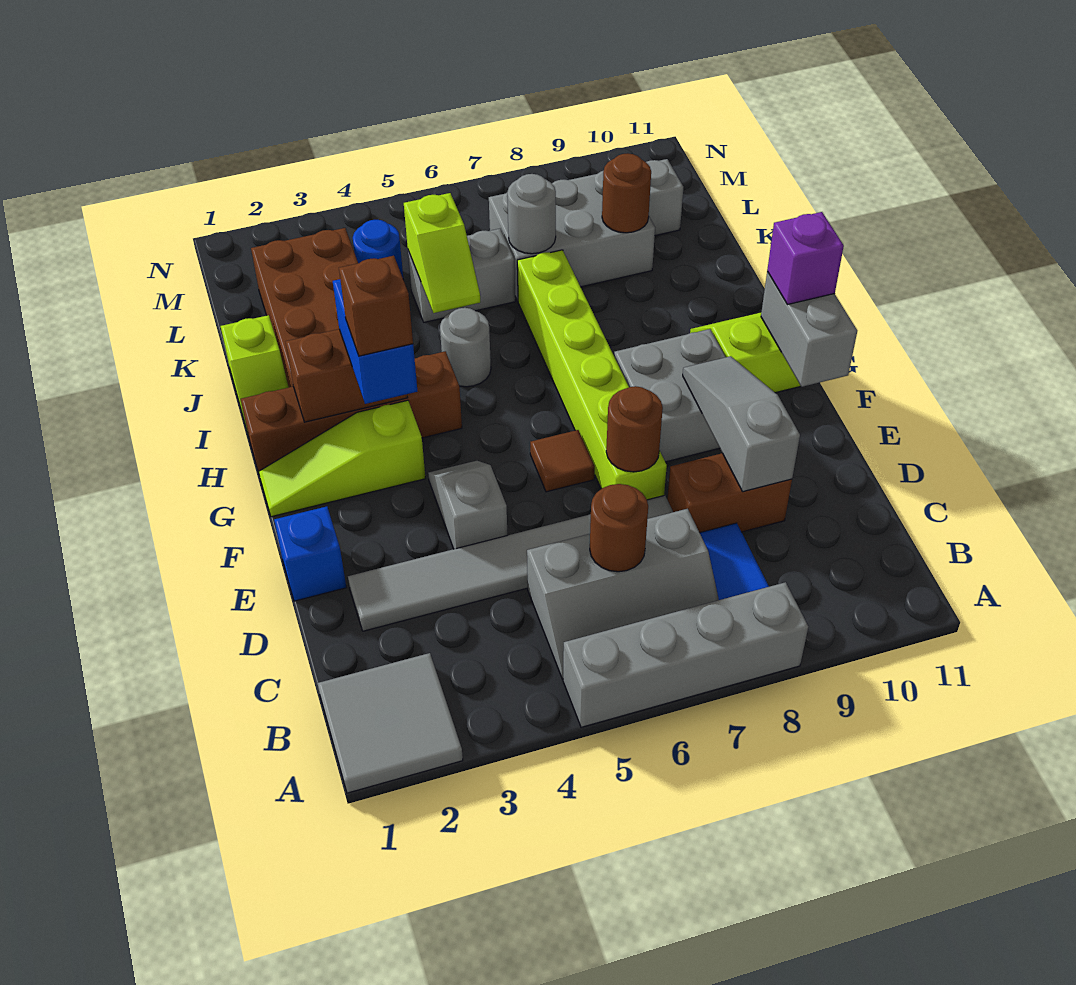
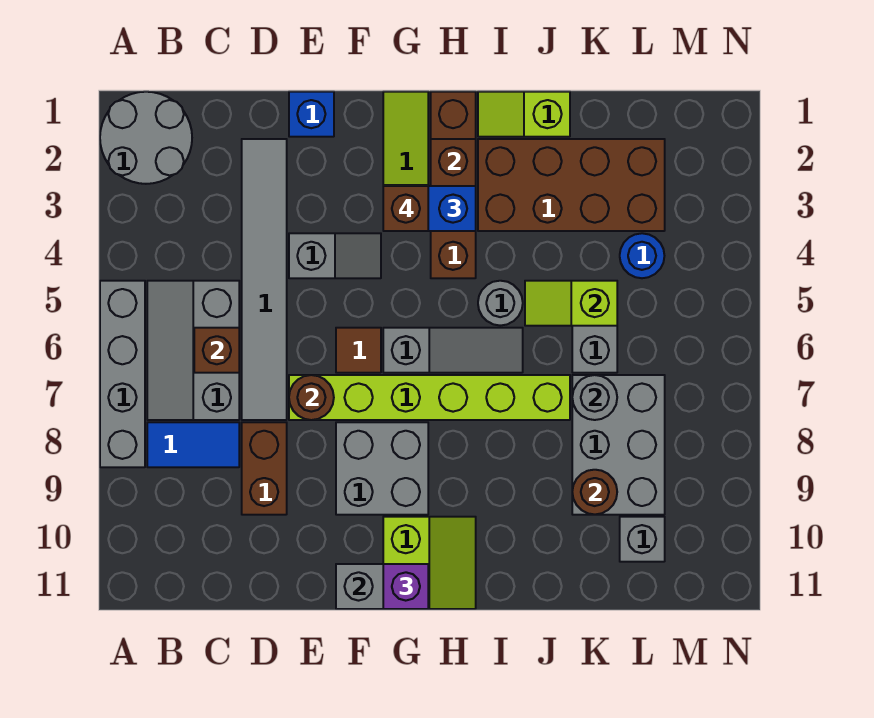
grey tile A1:B2 level 1 -> grey round brick A1:B2 level 1
brown round brick C6 level 2 -> brown brick C6 level 2
grey slope D9:F9 level 2 top D -> grey slope G6:I6 level 1 top G

